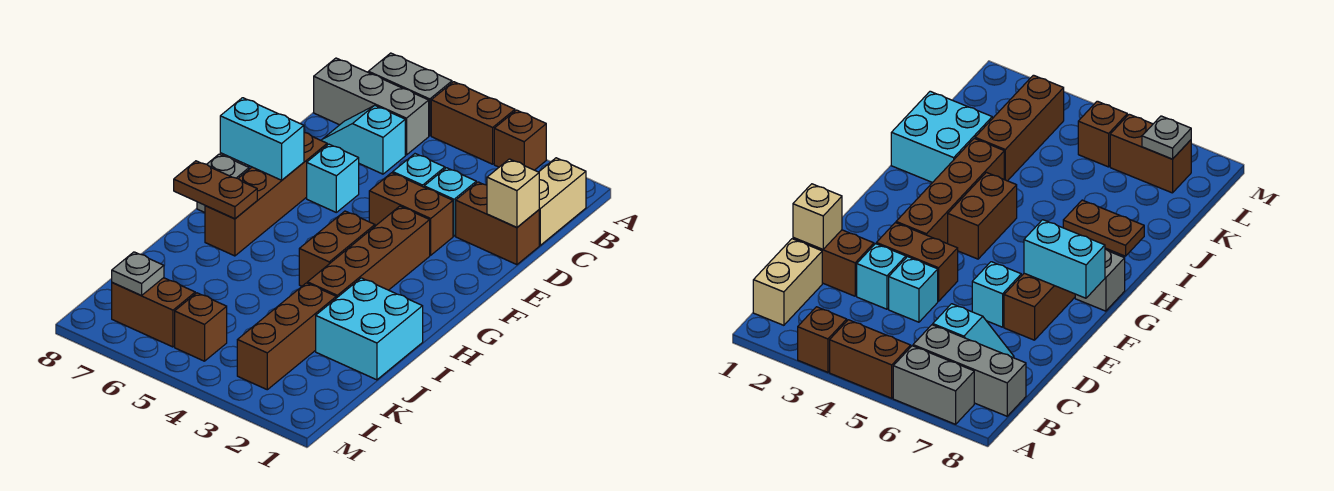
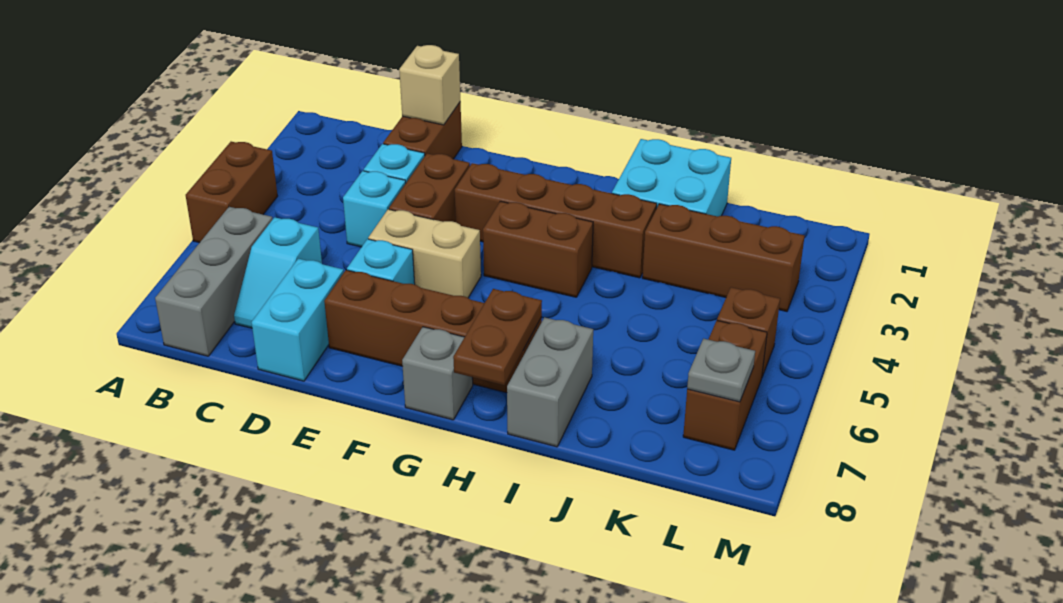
brown brick A3 level 1 -> none
grey brick A6:A7 level 1 -> grey brick I7:I8 level 1
tan brick B1:C1 level 1 -> tan brick E5:F5 level 1
cyan brick F7:F8 level 2 -> cyan brick D7:D8 level 1

